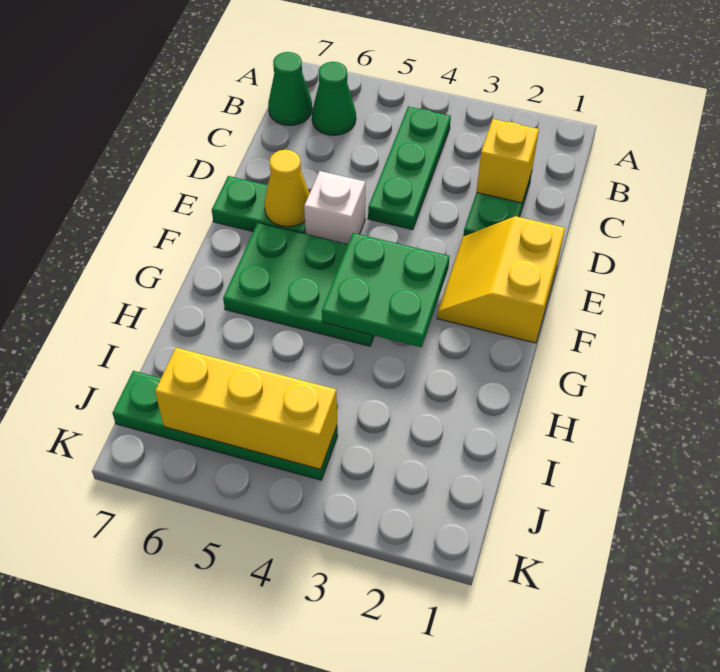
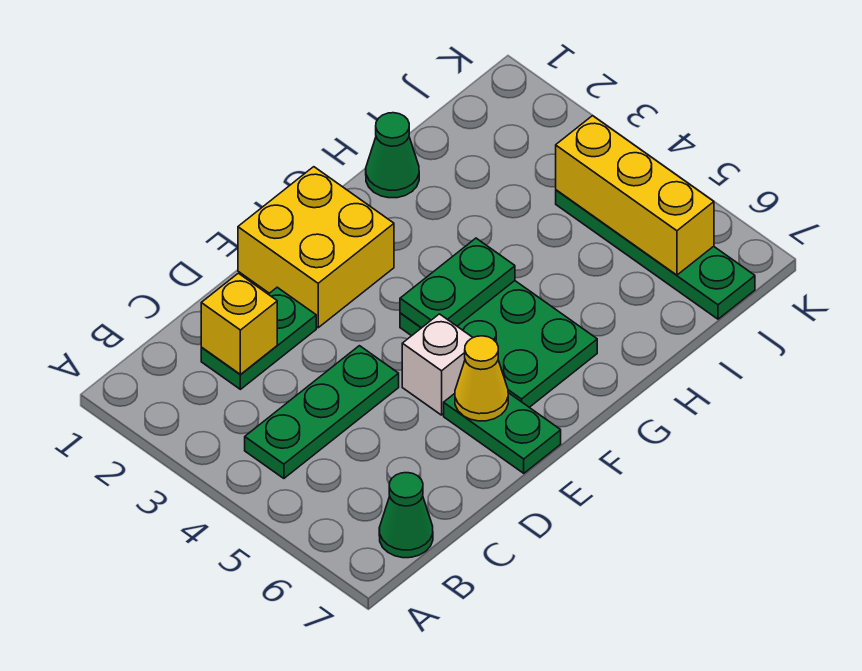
green cone B6 level 1 -> green cone H1 level 1
yellow slope E1:F2 level 1 top 1 -> yellow brick E1:F2 level 1
green plate F3:G4 level 2 -> green plate F4:G4 level 2

